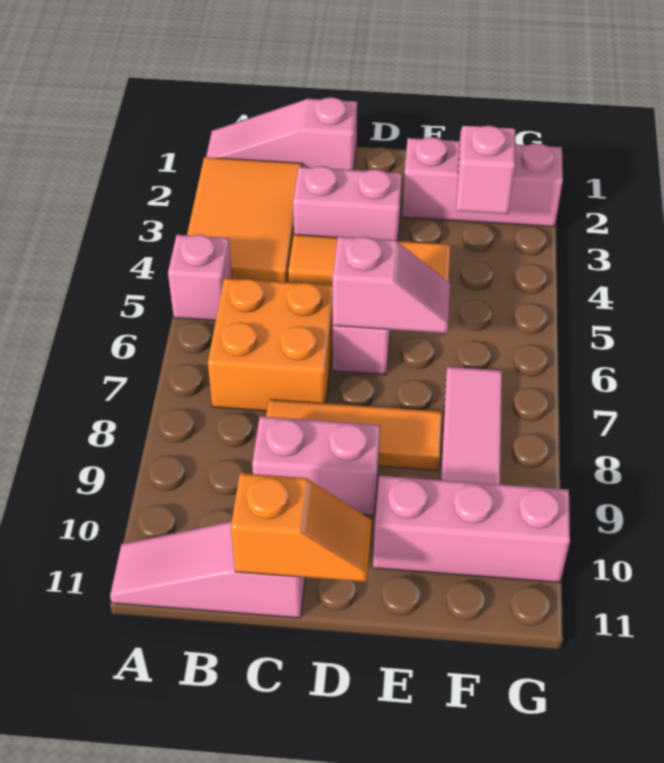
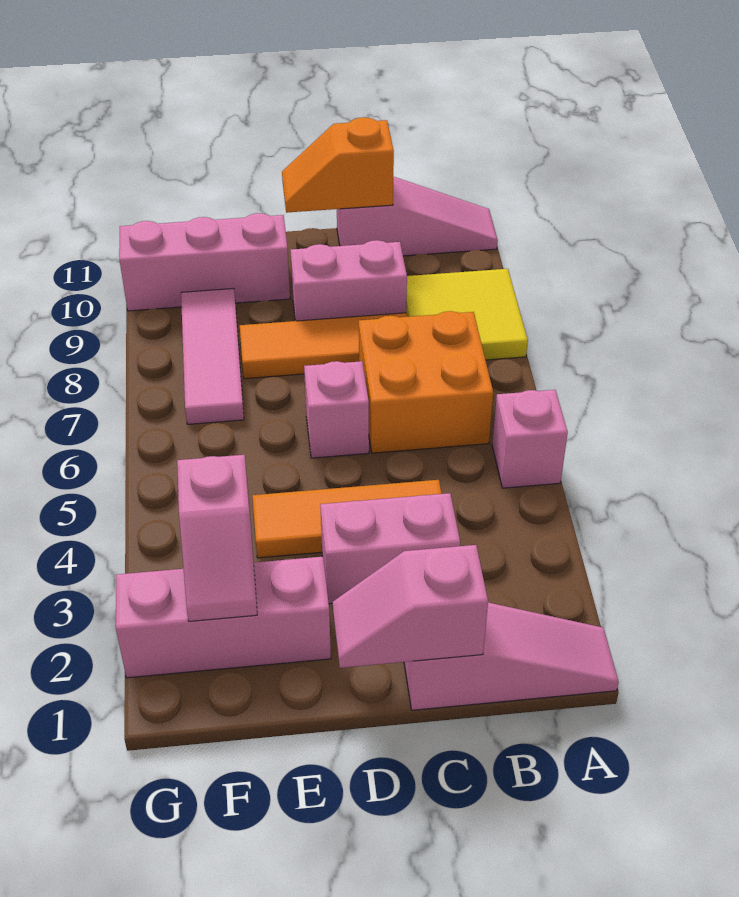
orange tile A2:B4 level 1 -> none
none -> yellow tile A8:B9 level 1
pink slope D6:E6 level 2 top D -> pink slope C1:D1 level 2 top C

